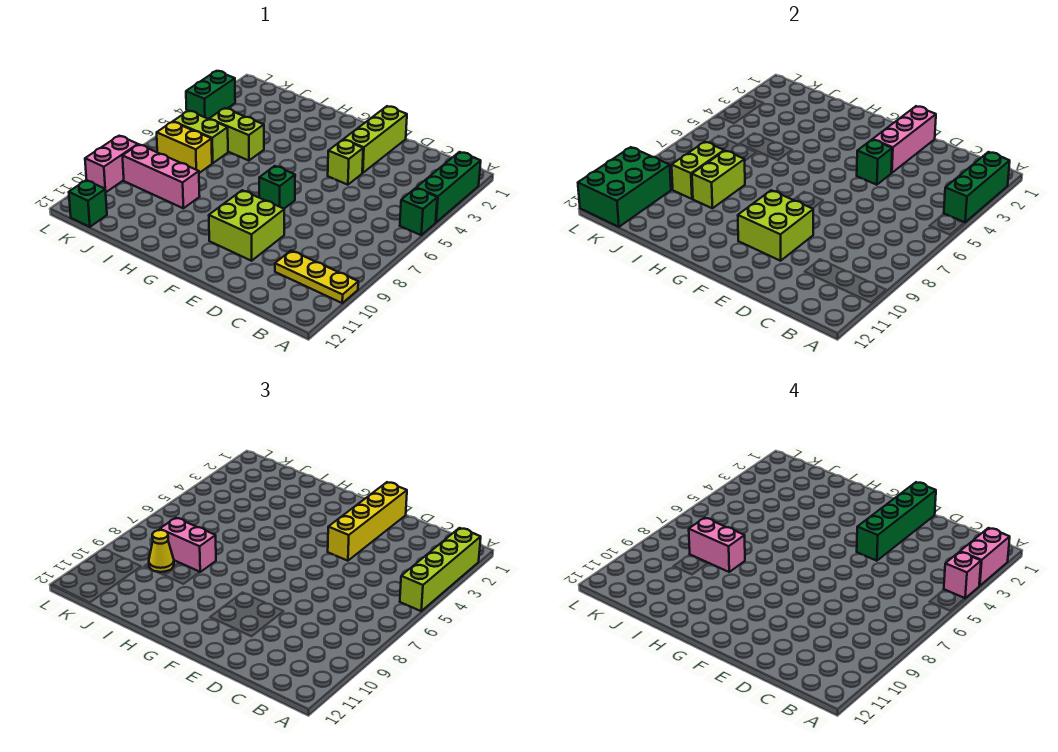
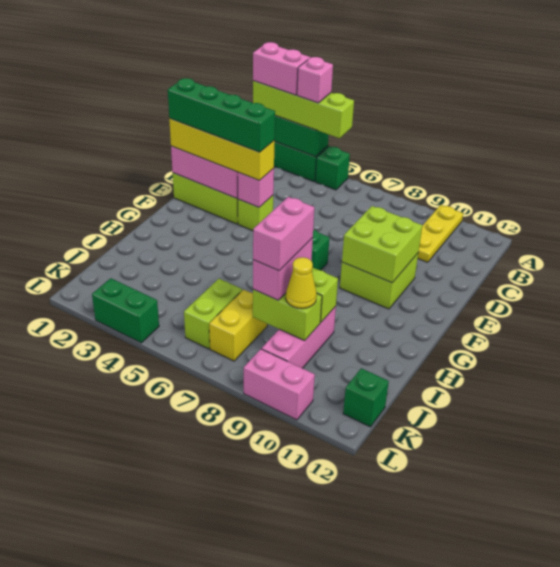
green brick E4 level 2 -> pink brick E4 level 2
lime brick I5:J5 level 1 -> none
green brick K10:L12 level 2 -> none

